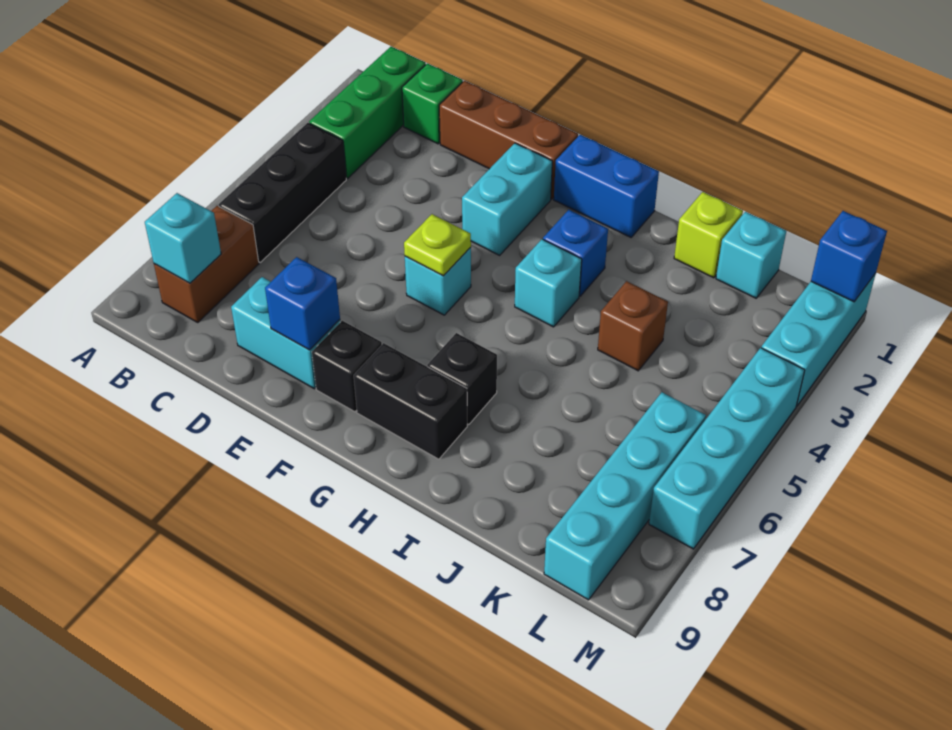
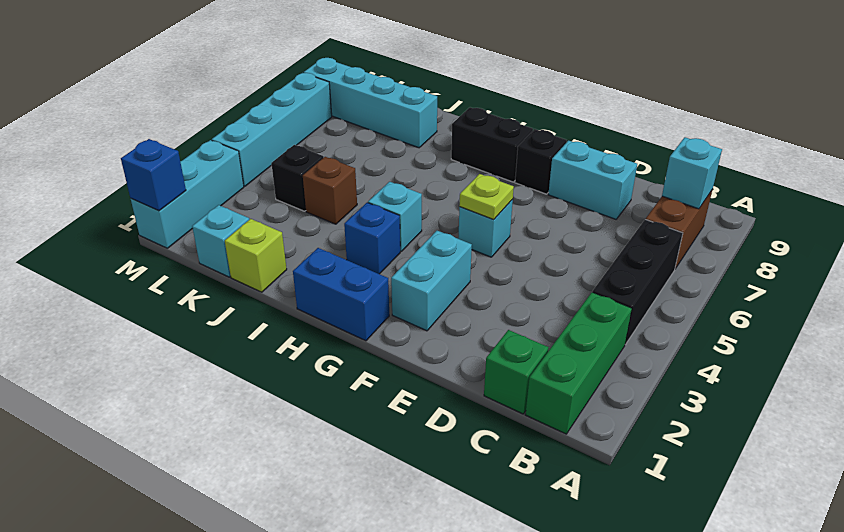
brown brick D1:F1 level 1 -> none
blue brick E8 level 2 -> none
black brick H7 level 1 -> black brick K4 level 1
cyan brick L6:L9 level 1 -> cyan brick J8:M8 level 1

